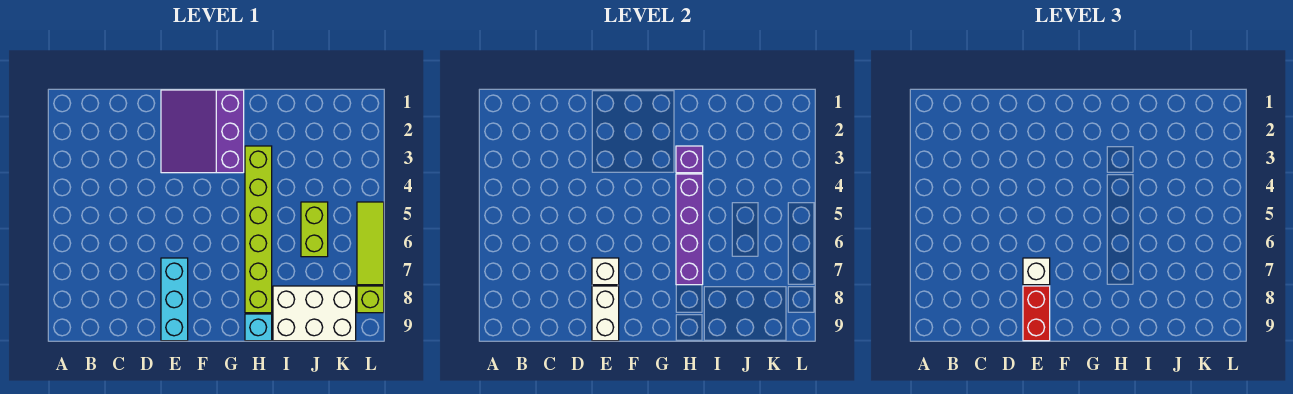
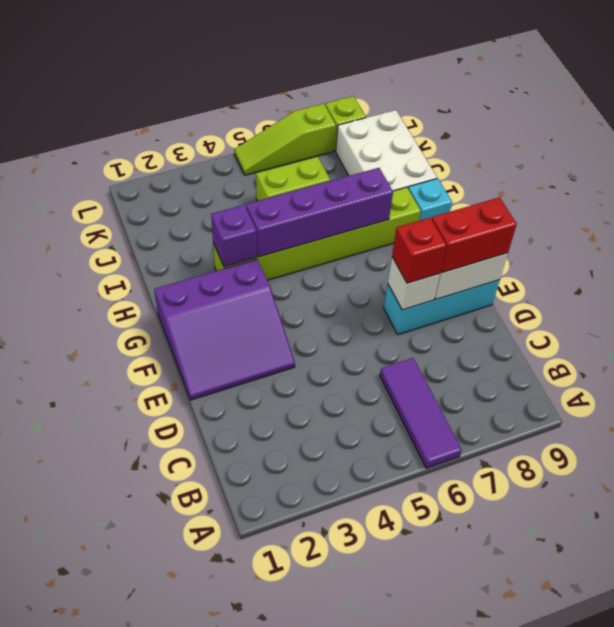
none -> purple tile A6:C6 level 1
white brick E7 level 3 -> red brick E7 level 3
lime tile L5:L7 level 1 -> lime slope L5:L7 level 1 top 7

